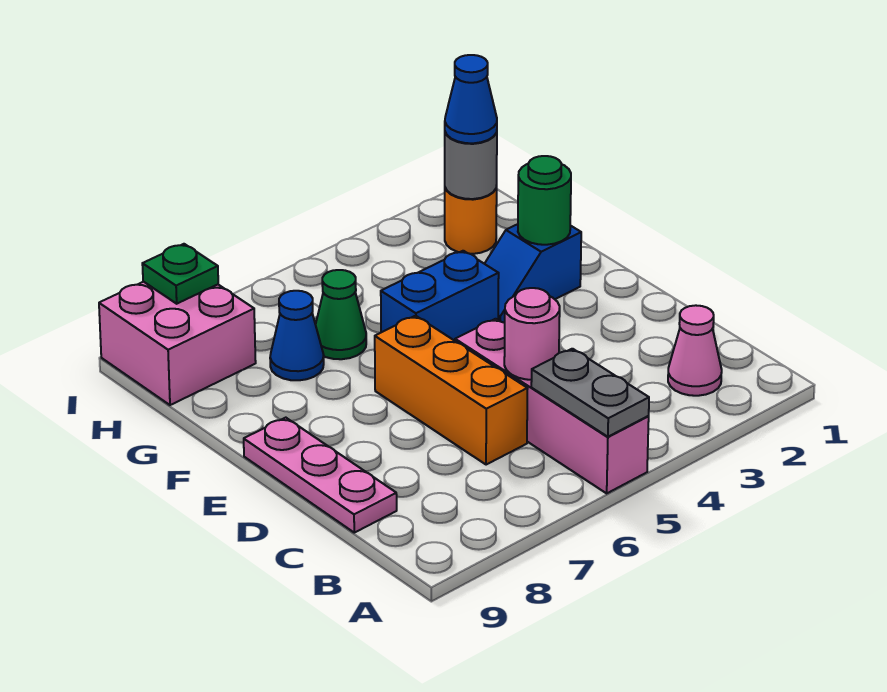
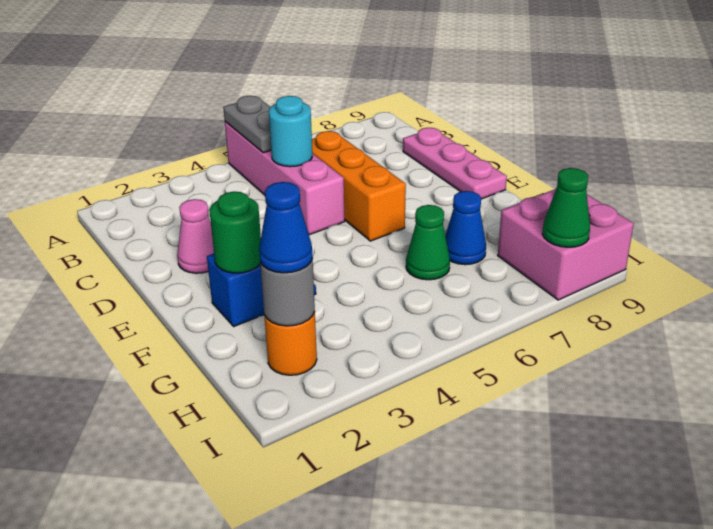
pink cone B2 level 1 -> pink cone D2 level 1
pink round brick C5 level 2 -> cyan round brick C5 level 2
blue brick F4:F5 level 1 -> none
green plate I8 level 2 -> green cone I8 level 2

